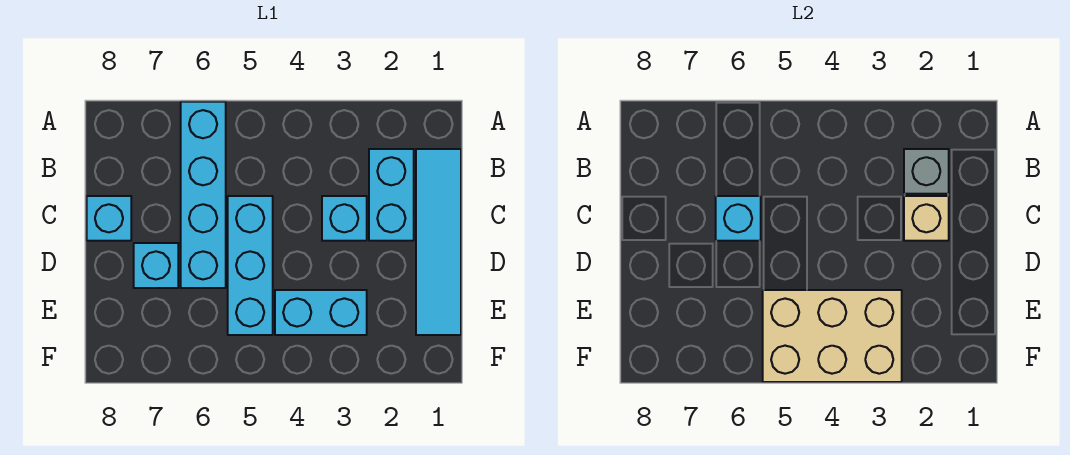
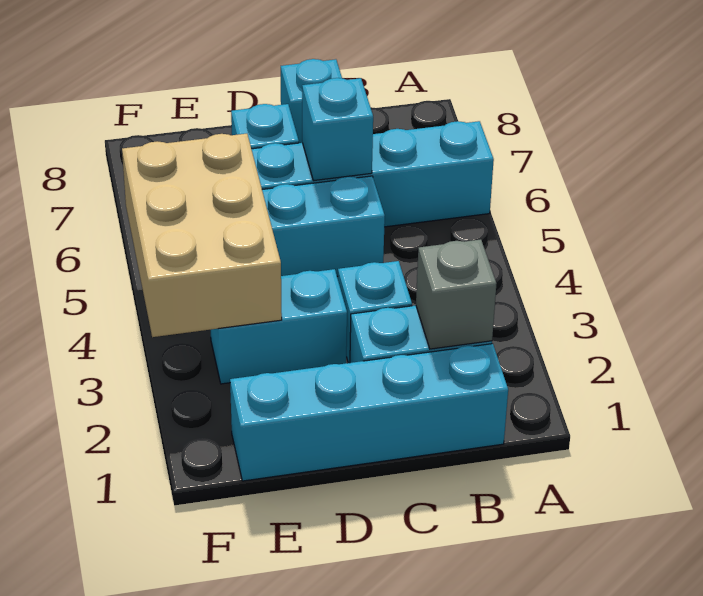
cyan tile B1:E1 level 1 -> cyan brick B1:E1 level 1
tan brick C2 level 2 -> none
cyan brick E3:E4 level 1 -> cyan brick D3:E3 level 1

